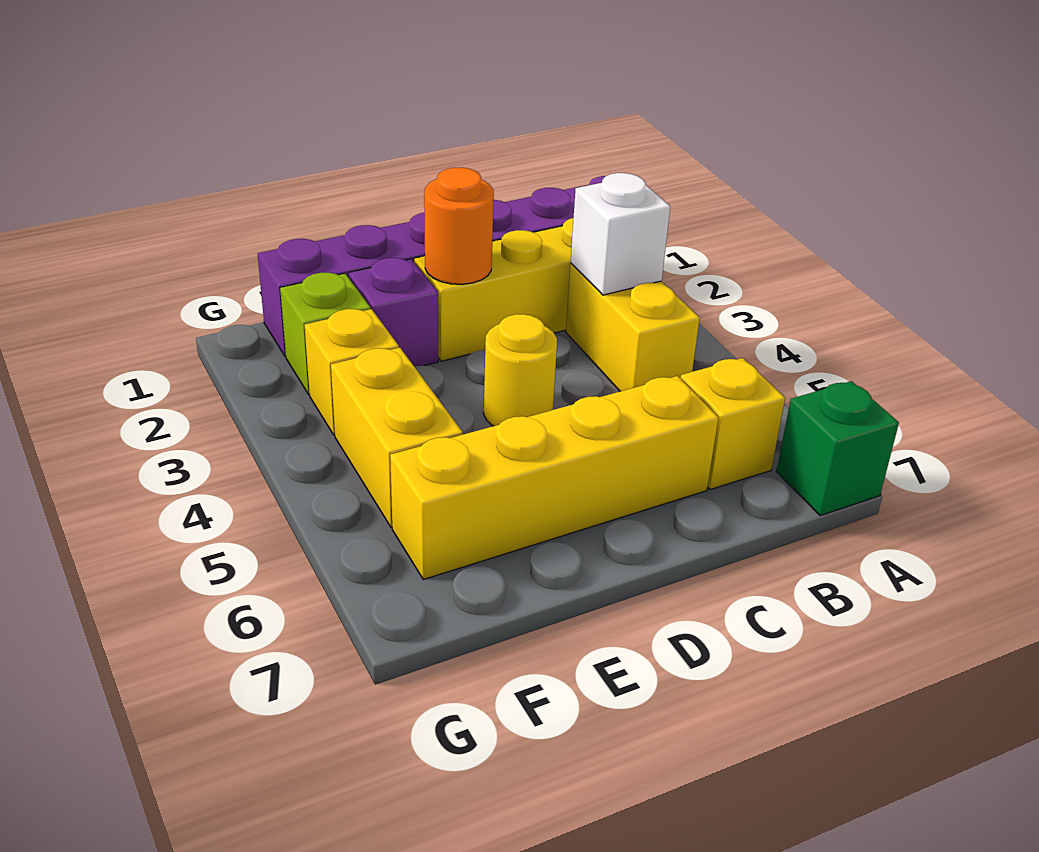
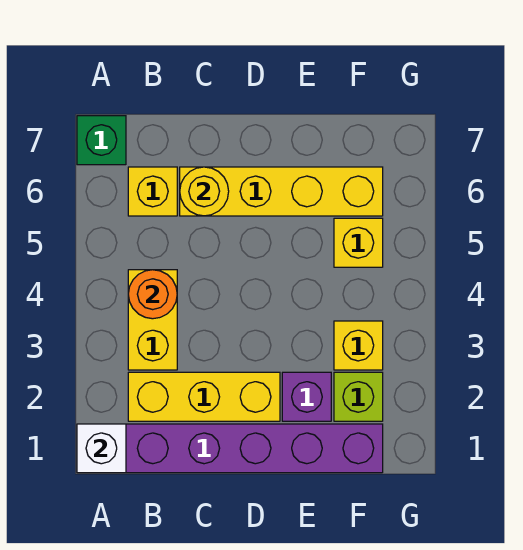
white brick B3 level 2 -> white brick A1 level 2
orange round brick D2 level 2 -> orange round brick B4 level 2
yellow round brick D4 level 1 -> yellow round brick C6 level 2
yellow brick F4:F5 level 1 -> yellow brick F5 level 1

